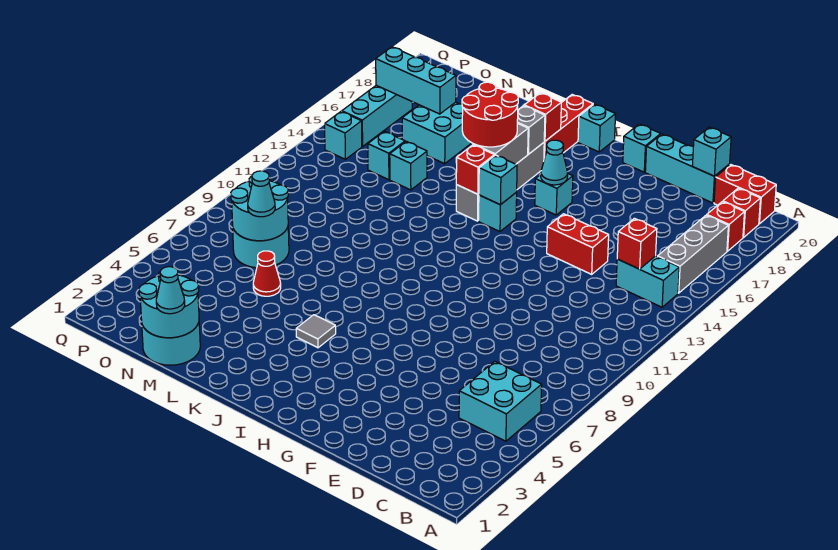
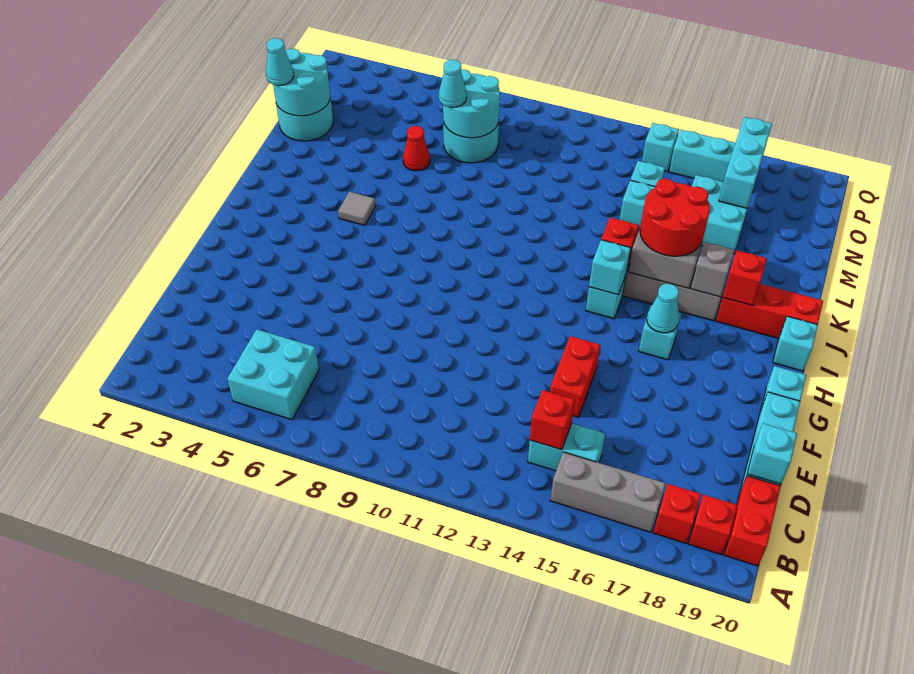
cyan brick B14:C14 level 1 -> cyan brick C14:C15 level 1

